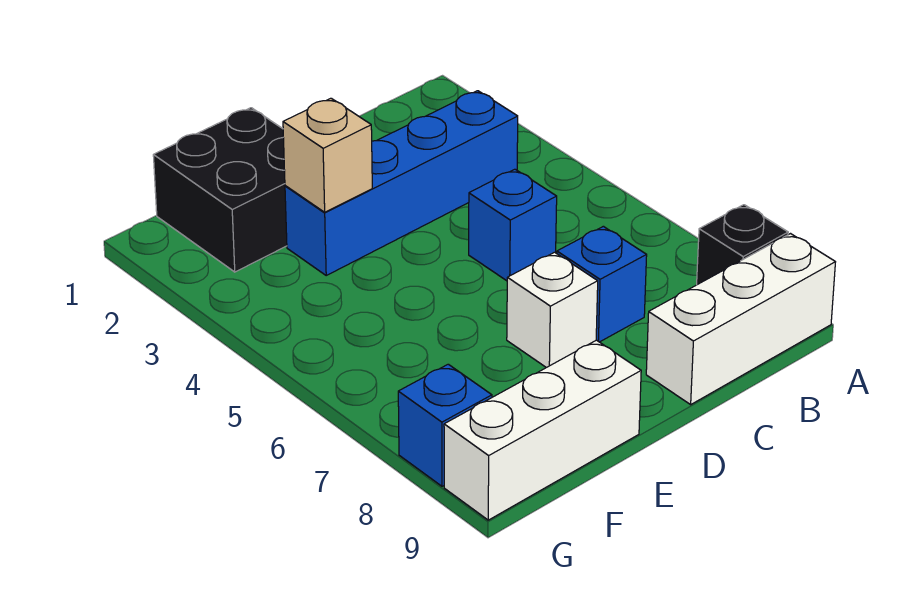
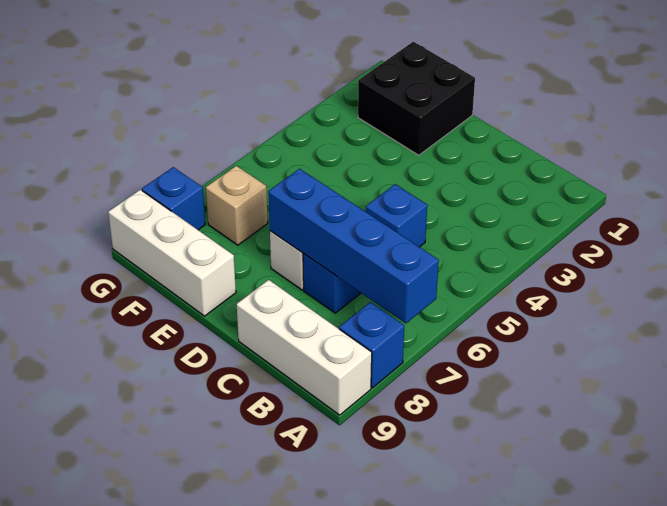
black brick A8 level 1 -> blue brick A8 level 1
blue brick B3:E3 level 1 -> blue brick A7:D7 level 2
tan brick E3 level 2 -> tan brick F7 level 1

